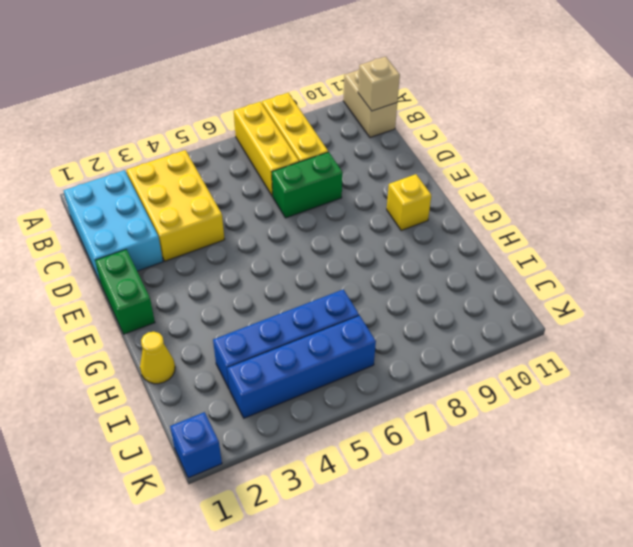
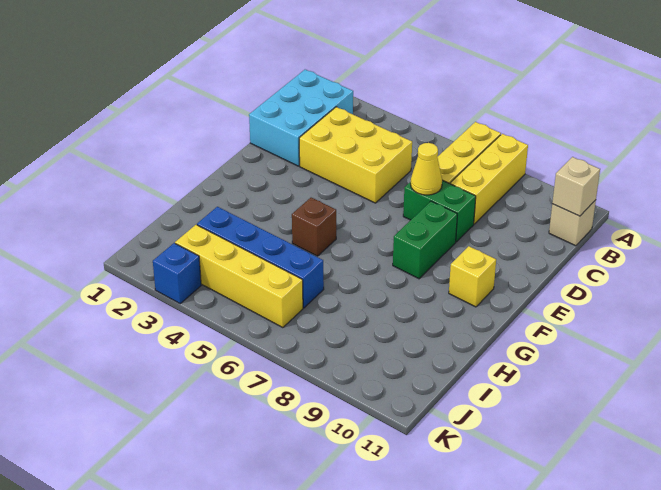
tan brick A11:B11 level 1 -> tan brick B11 level 1
yellow brick B3:D4 level 1 -> yellow brick C3:D5 level 1
green brick E1:F1 level 1 -> green brick E8:F8 level 1
none -> brown brick G5 level 1
yellow cone H1 level 1 -> yellow cone D7 level 2
blue brick J3:J6 level 1 -> yellow brick J3:J6 level 1
blue brick K1 level 1 -> blue brick K3 level 1

